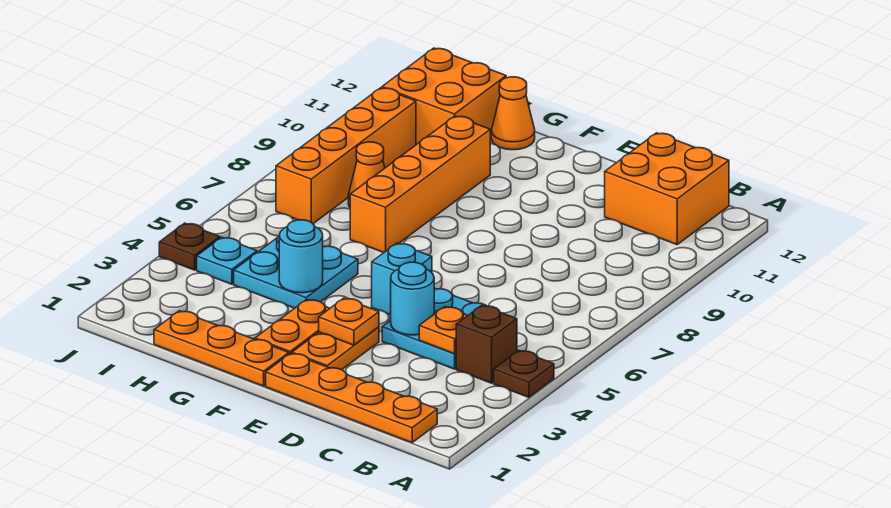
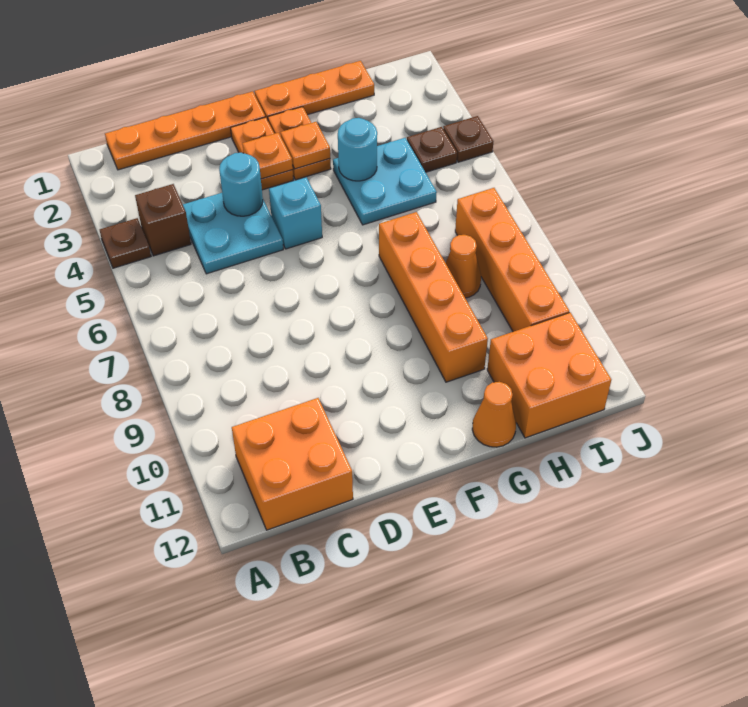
orange plate C4 level 2 -> orange plate F3 level 2
cyan plate I4 level 1 -> brown plate I4 level 1

